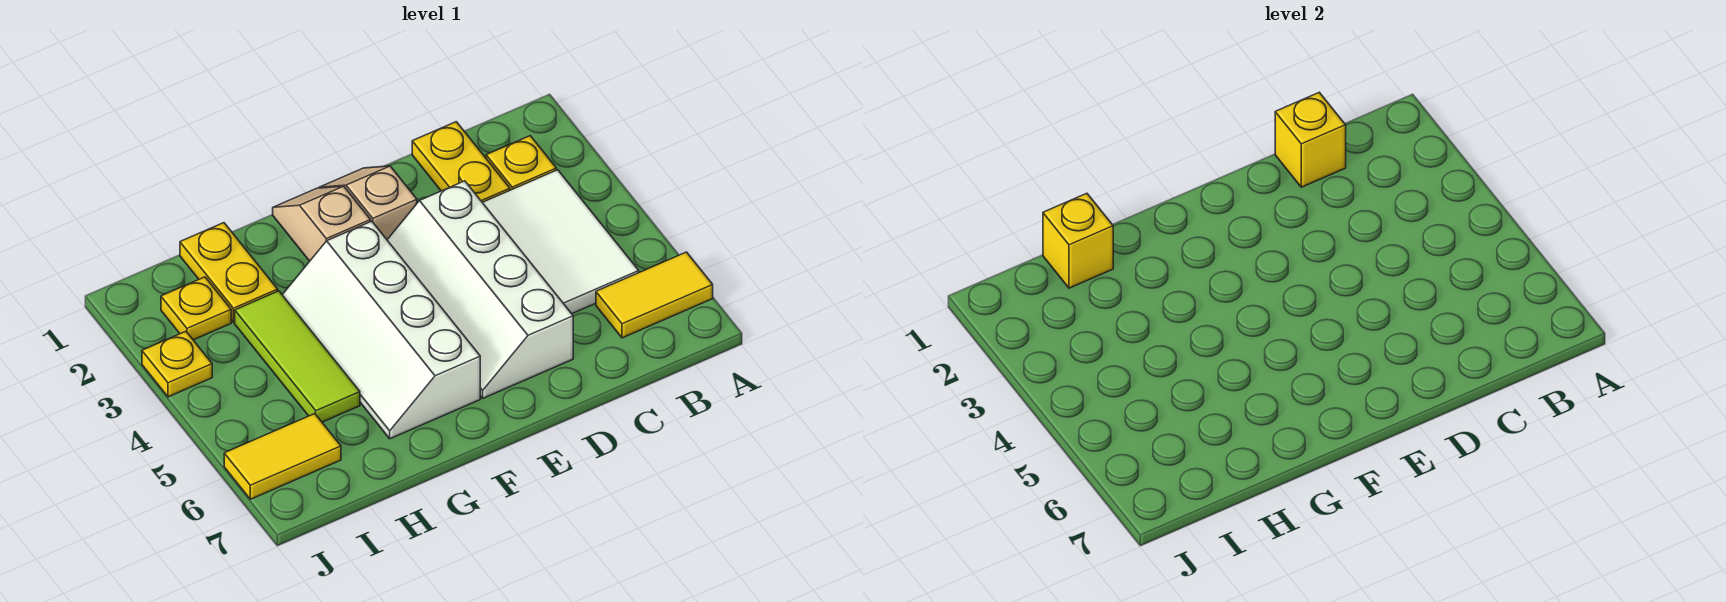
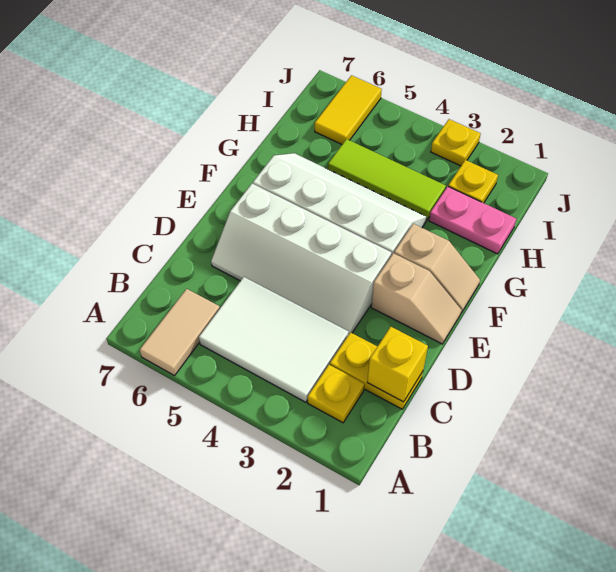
yellow tile A6:B6 level 1 -> tan tile A6:B6 level 1
white slope D3:E6 level 1 top D -> white slope D3:E6 level 1 top E
yellow plate H1:H2 level 1 -> pink plate H1:H2 level 1
yellow brick H1 level 2 -> none

